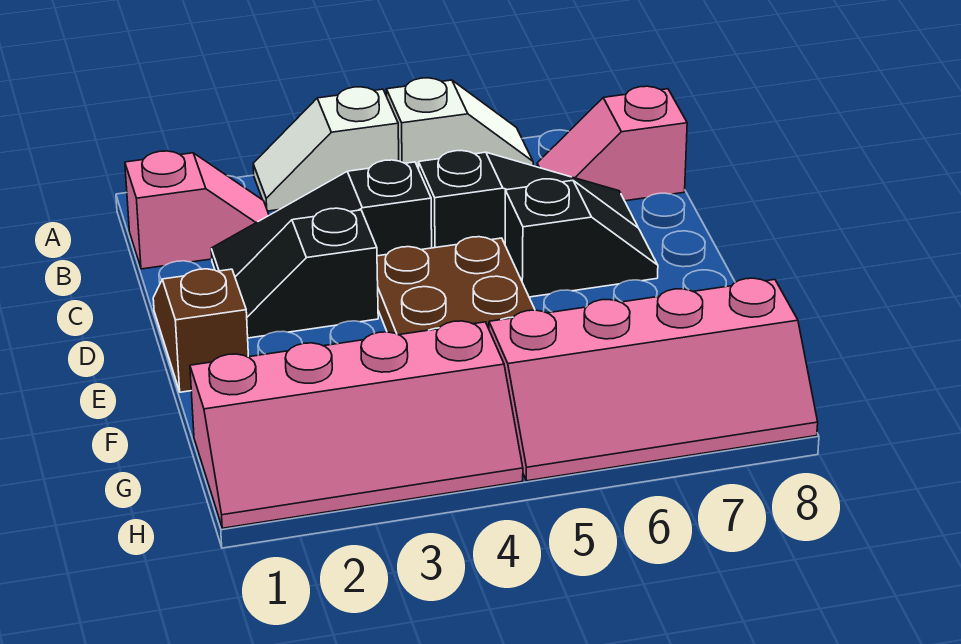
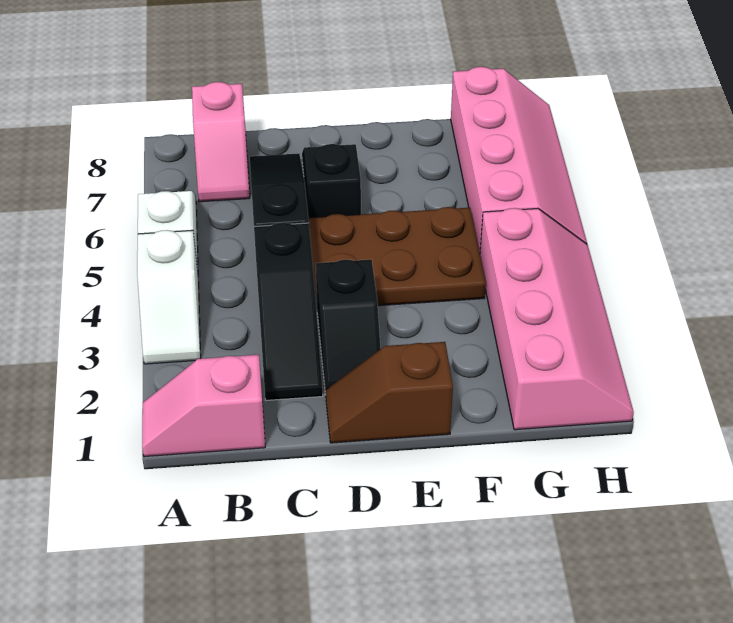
pink slope B1:B2 level 1 top 1 -> pink slope A1:B1 level 1 top B

